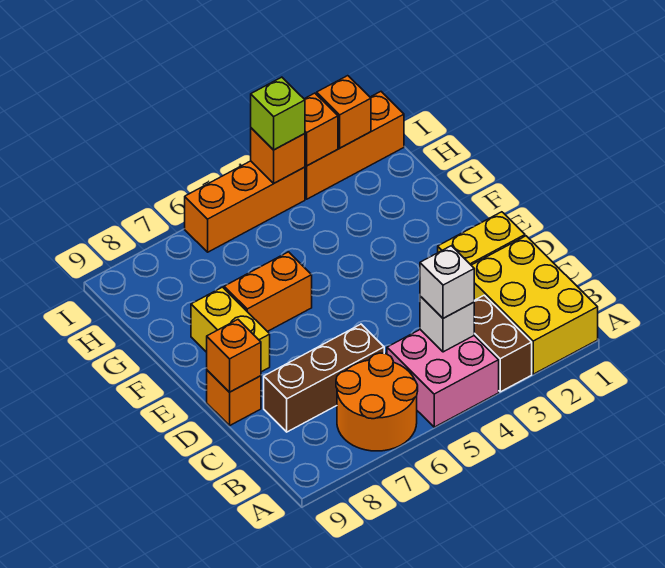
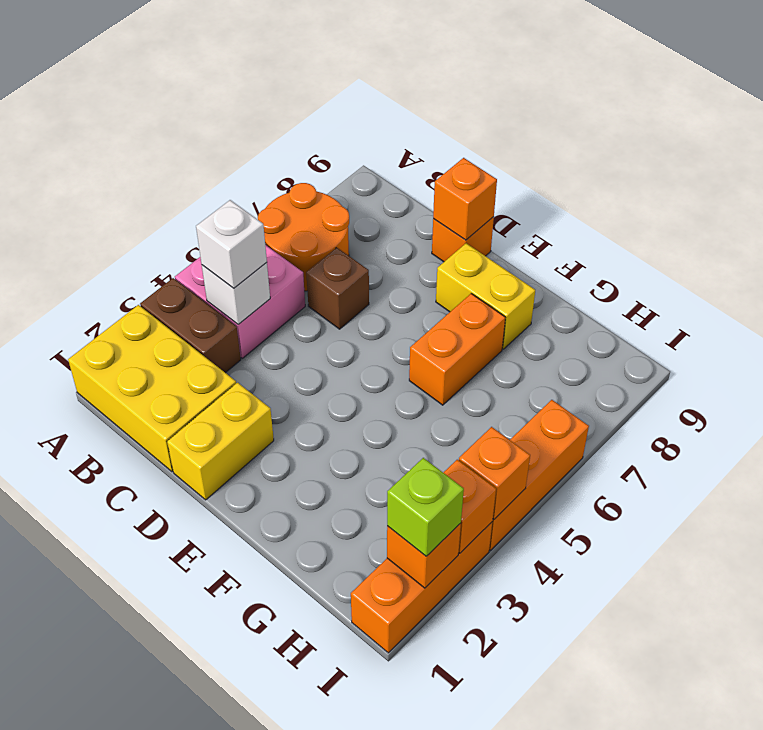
brown brick C6:C8 level 1 -> brown brick C6 level 1
lime brick I4 level 3 -> lime brick I2 level 3

